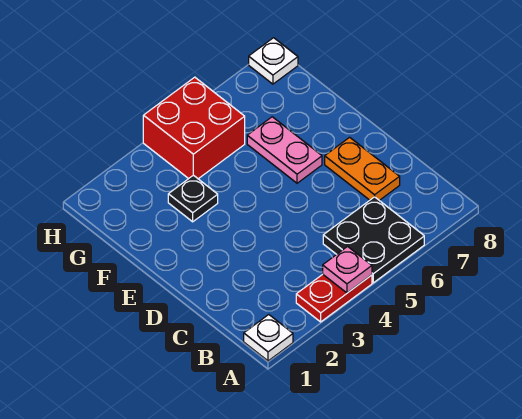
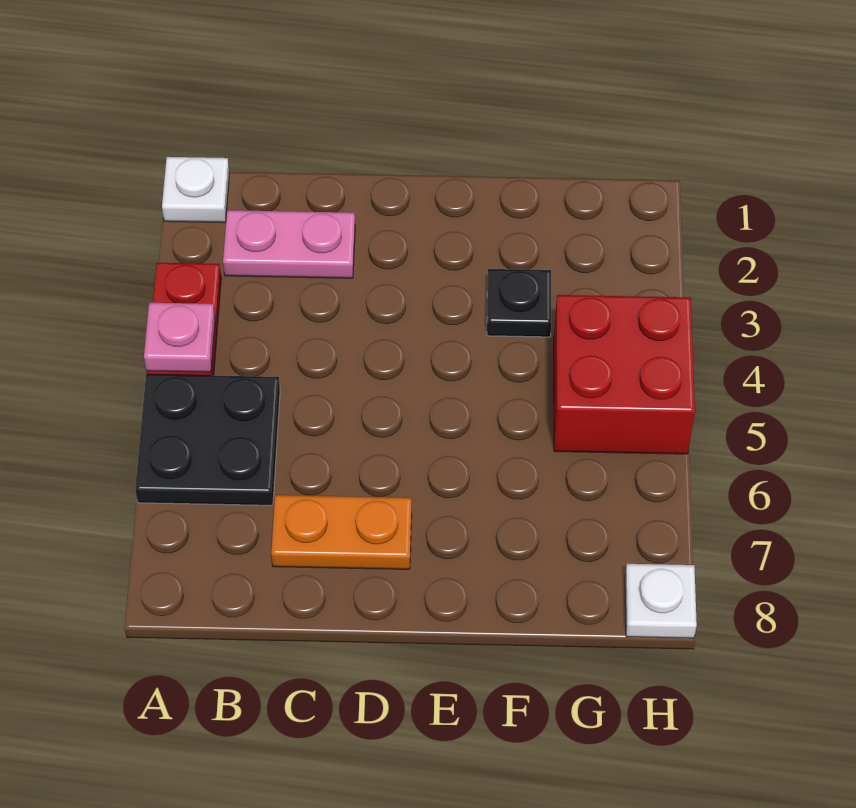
pink plate E6:F6 level 1 -> pink plate B2:C2 level 1

